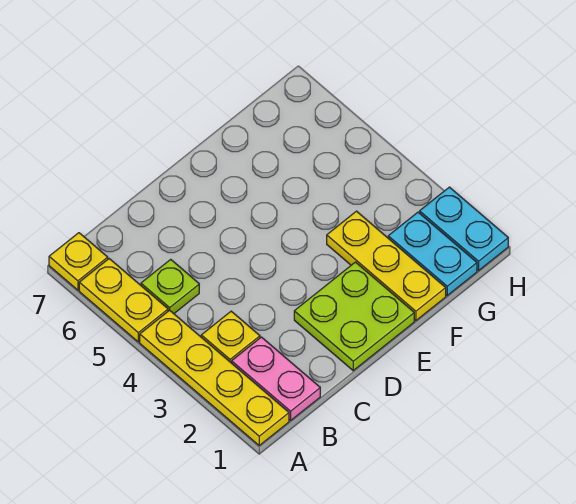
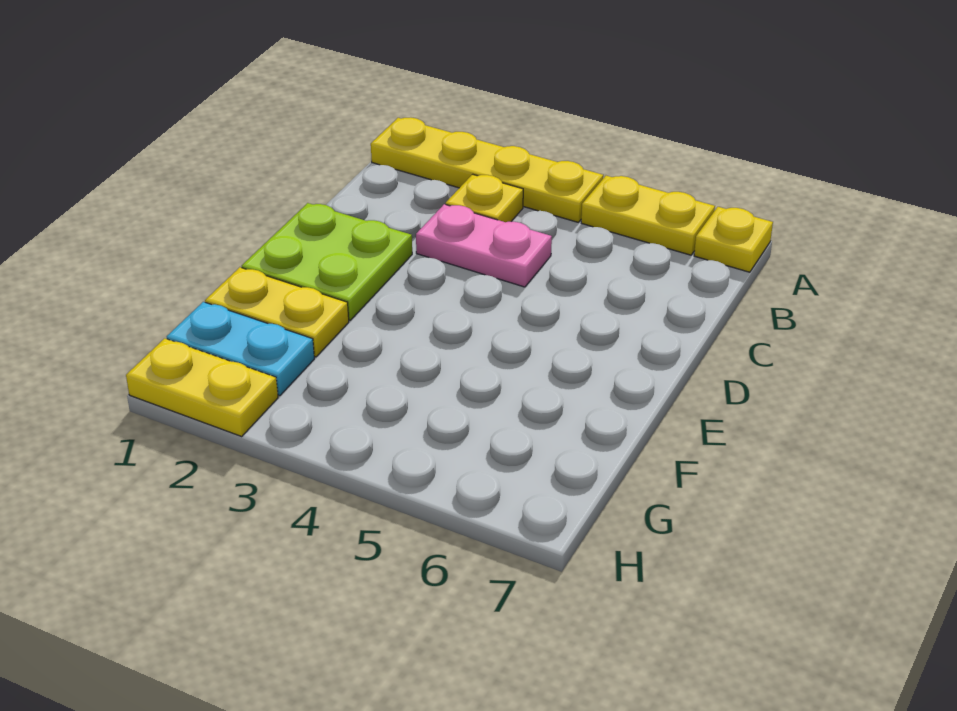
pink plate B1:B2 level 1 -> pink plate C3:C4 level 1
lime plate B5 level 1 -> none
yellow plate F1:F3 level 1 -> yellow plate F1:F2 level 1
cyan plate H1:H2 level 1 -> yellow plate H1:H2 level 1

